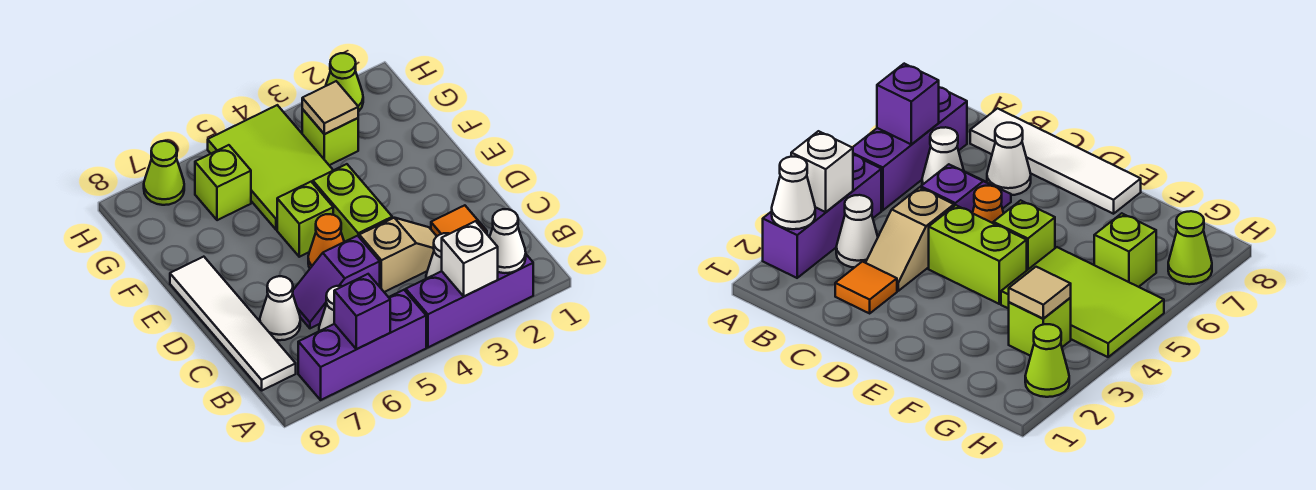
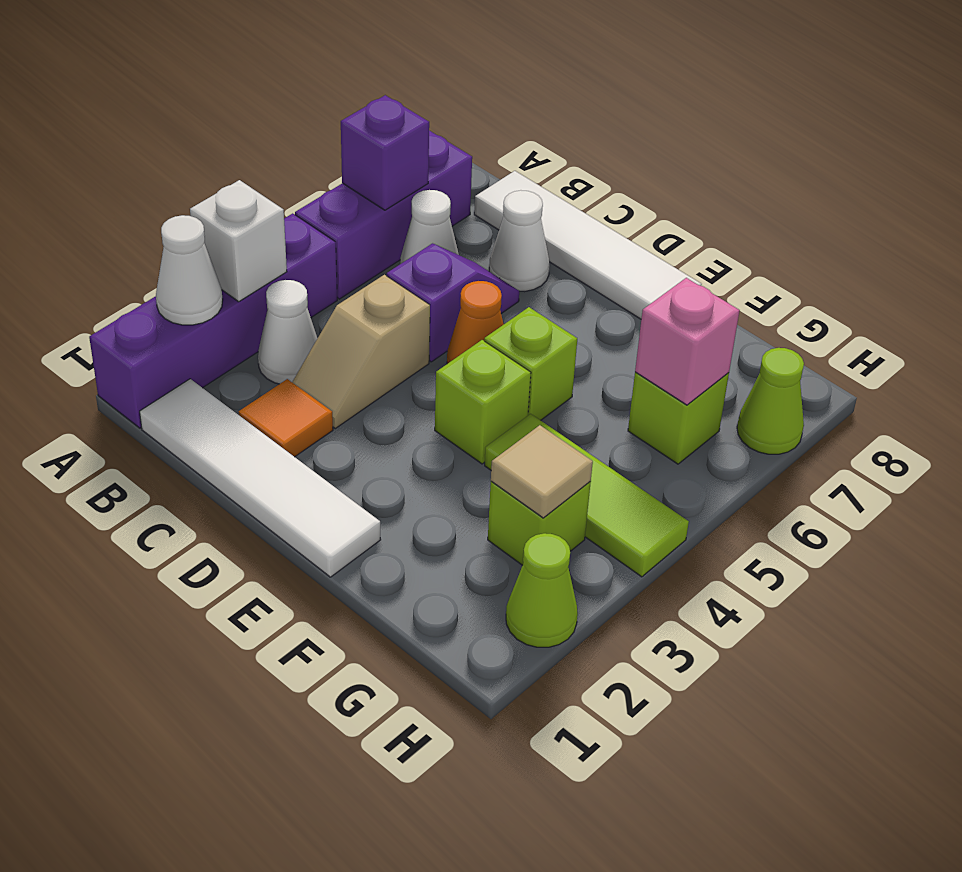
purple brick A2:A4 level 1 -> purple brick A1:A4 level 1
none -> white tile B1:E1 level 1
lime brick D4:E4 level 1 -> lime brick E4 level 1
lime tile F4:H5 level 1 -> lime tile F4:H4 level 1
none -> pink brick G6 level 2

